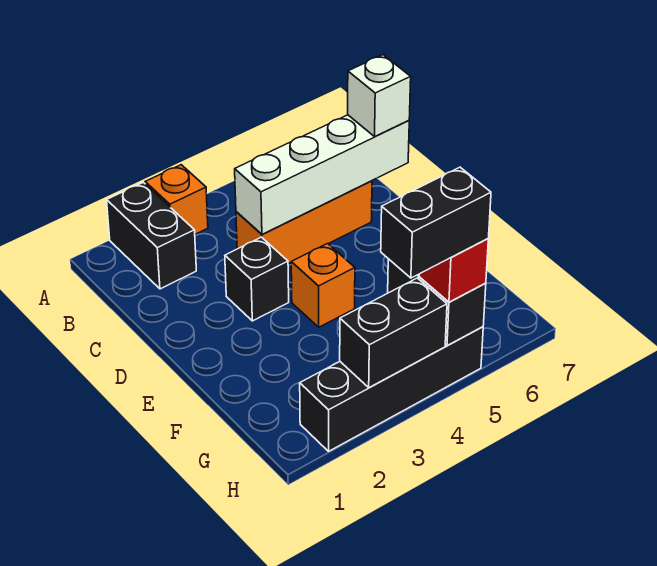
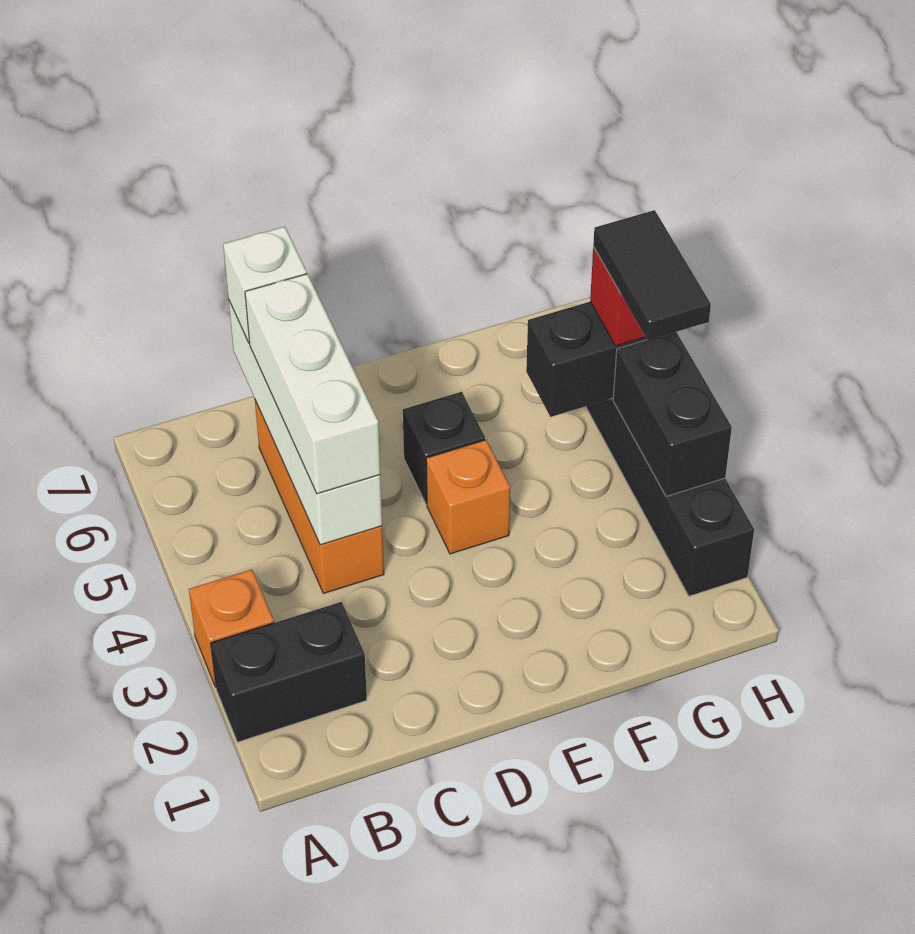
none -> white brick C4:C6 level 3
black brick D3 level 1 -> black brick E5 level 1
black brick H4:H5 level 4 -> black tile H4:H5 level 4

